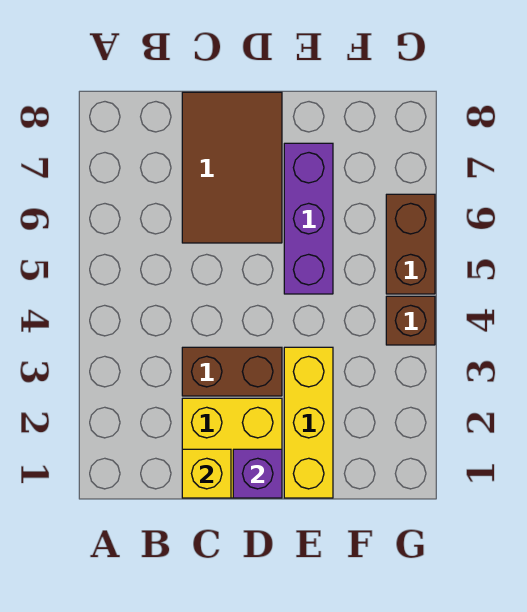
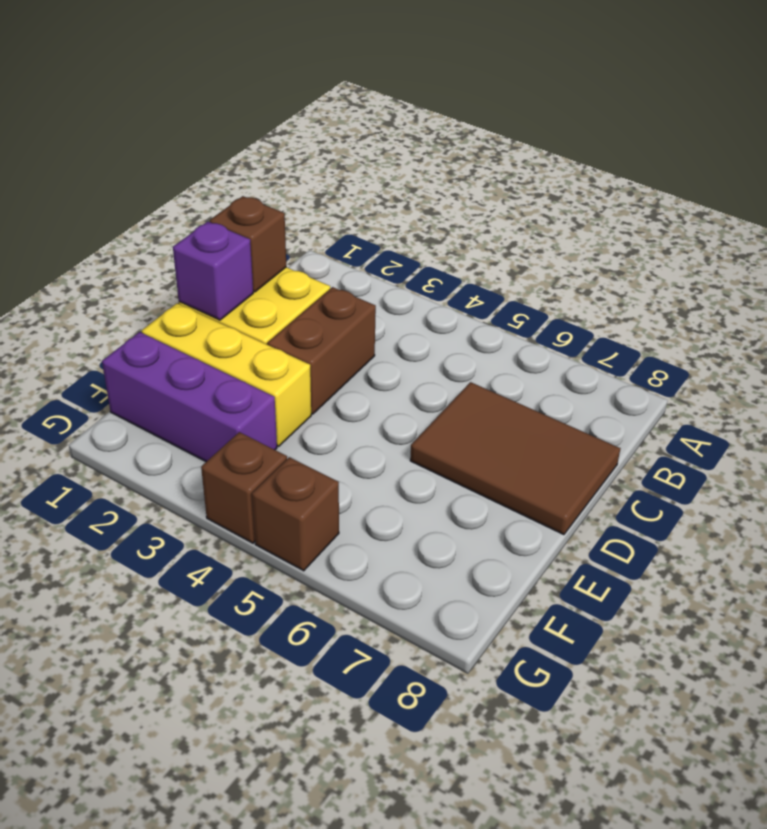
yellow brick C1 level 2 -> brown brick C1 level 2
purple brick E5:E7 level 1 -> purple brick F1:F3 level 1
brown brick G5:G6 level 1 -> brown brick G5 level 1

